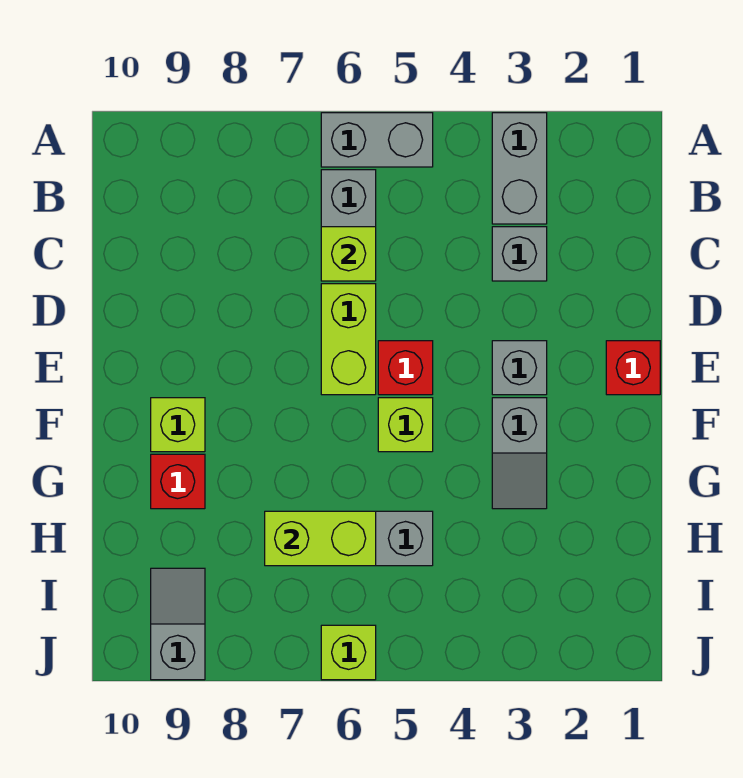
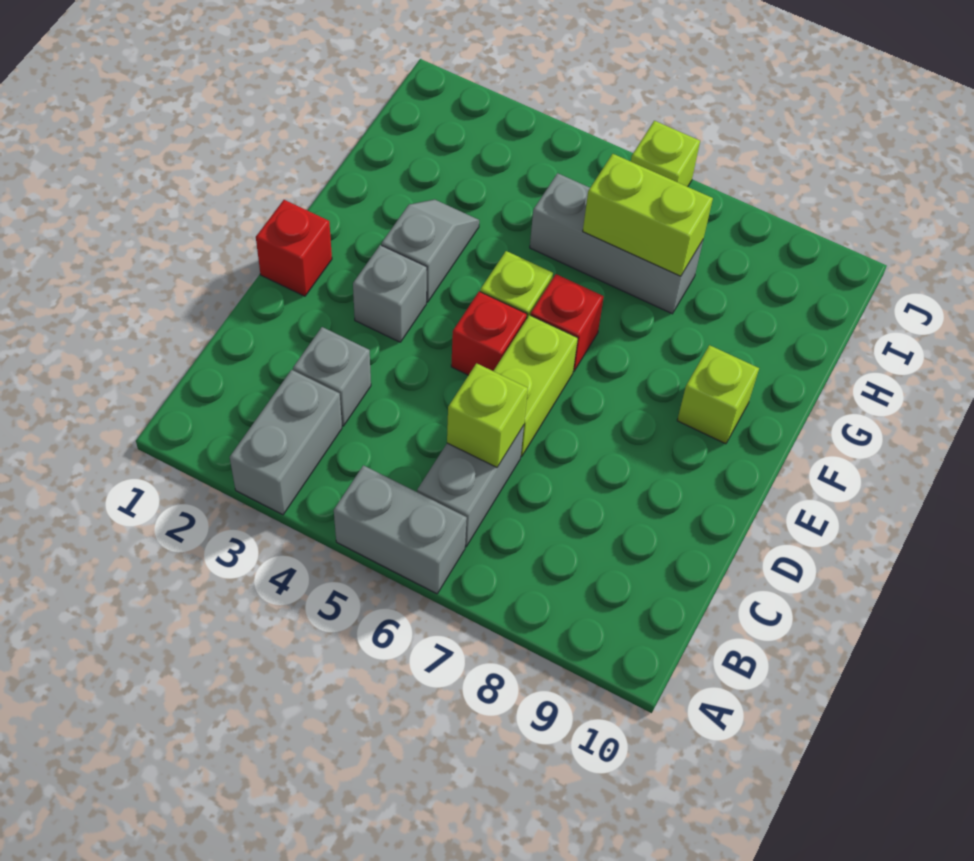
red brick G9 level 1 -> red brick F6 level 1
grey slope I9:J9 level 1 top J -> none

